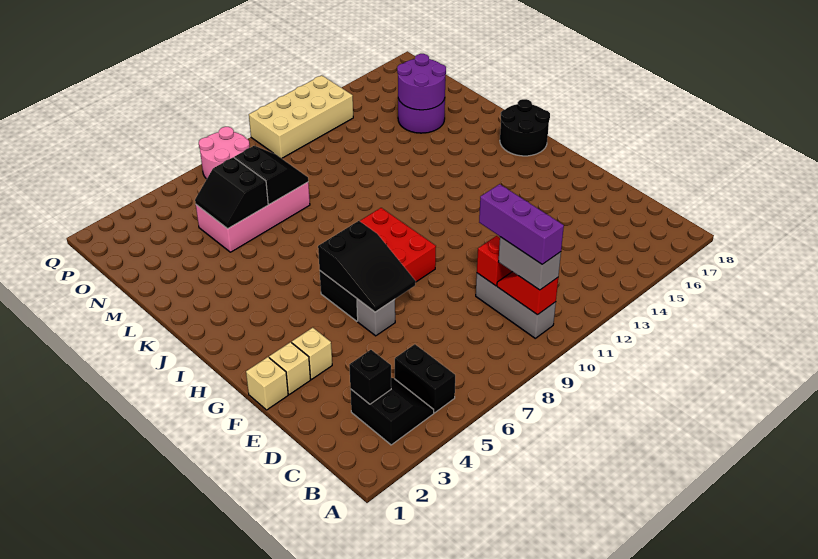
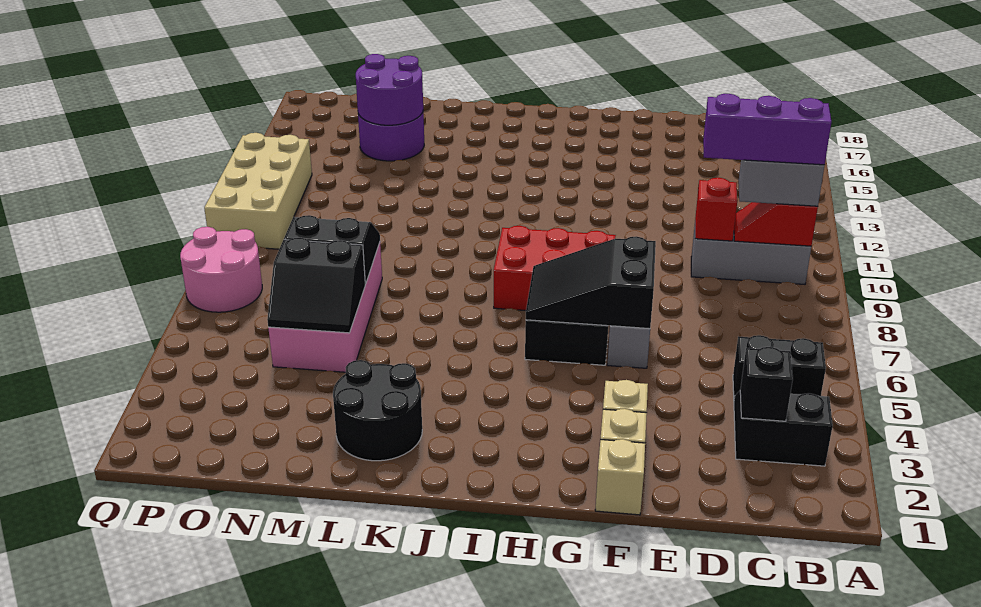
black slope F6:H7 level 2 top H -> black slope F6:H7 level 2 top F
black round brick I17:J18 level 1 -> black round brick K2:L3 level 1

